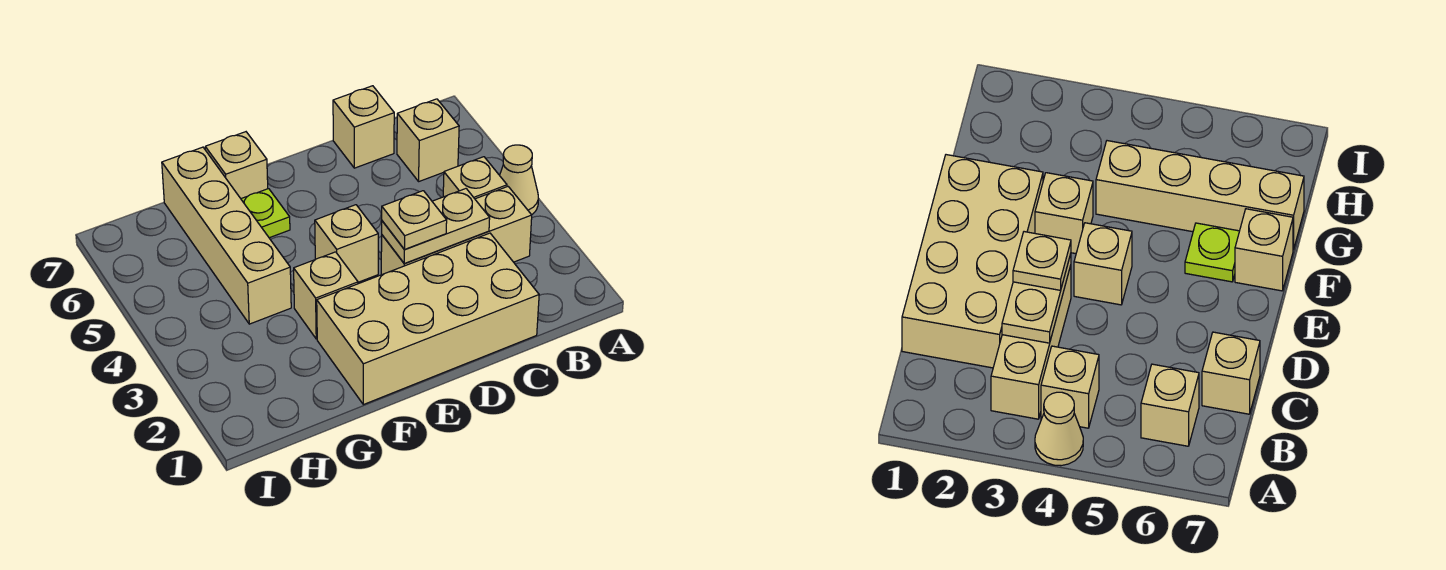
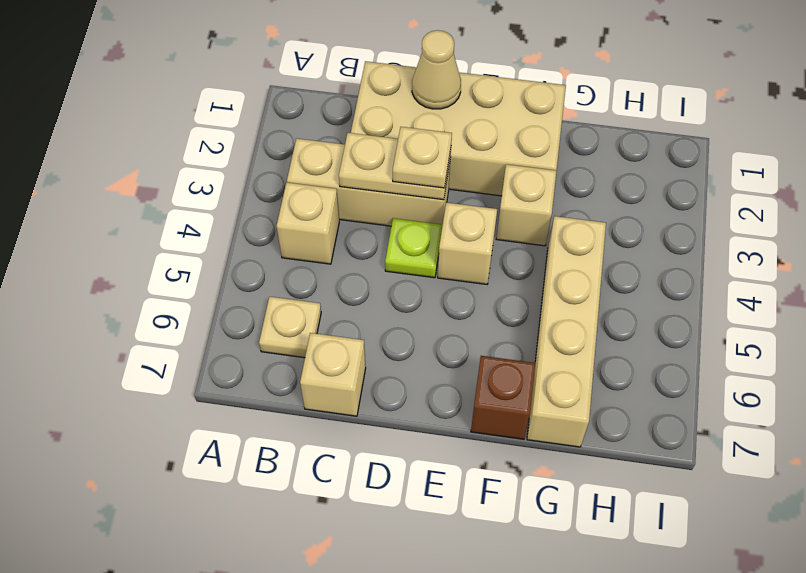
tan cone A4 level 1 -> tan cone D1 level 2
tan brick B6 level 1 -> tan plate B6 level 1
lime plate F6 level 1 -> lime plate D4 level 1
tan brick F7 level 1 -> brown brick F7 level 1

